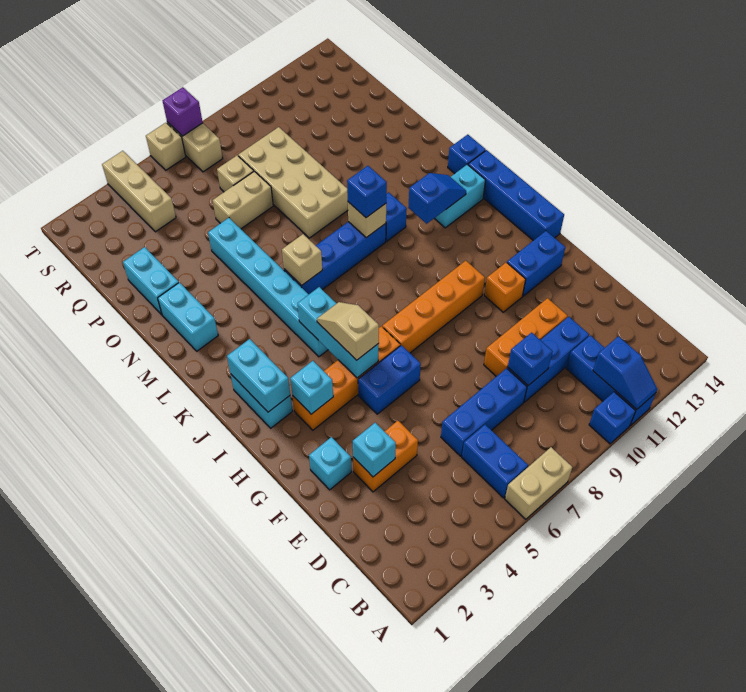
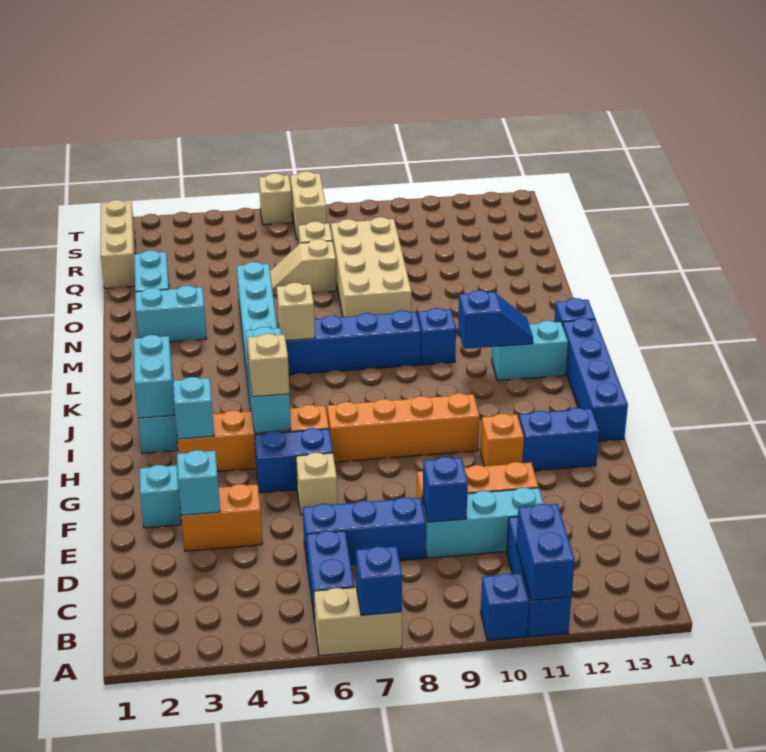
blue slope A11:B11 level 2 top B -> blue brick A11:B11 level 2
blue brick D9:D11 level 1 -> cyan brick D9:D11 level 1
tan brick L9 level 2 -> tan brick F6 level 1
blue brick L9 level 3 -> blue brick A7 level 2
cyan brick M2:N2 level 1 -> cyan brick N2:N3 level 1
tan brick P6:P7 level 1 -> tan slope P6:P7 level 1 top 7
tan brick R4:T4 level 1 -> tan brick Q1:S1 level 1
purple brick T7 level 2 -> none

